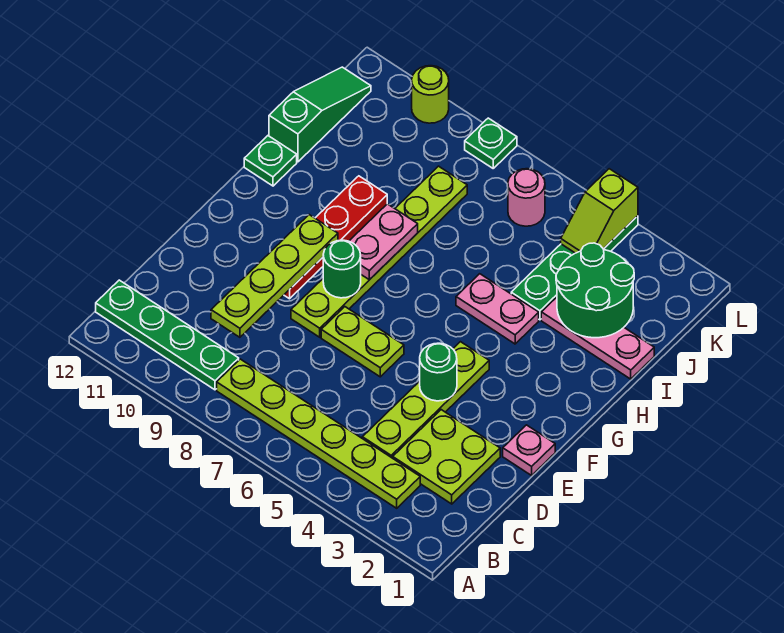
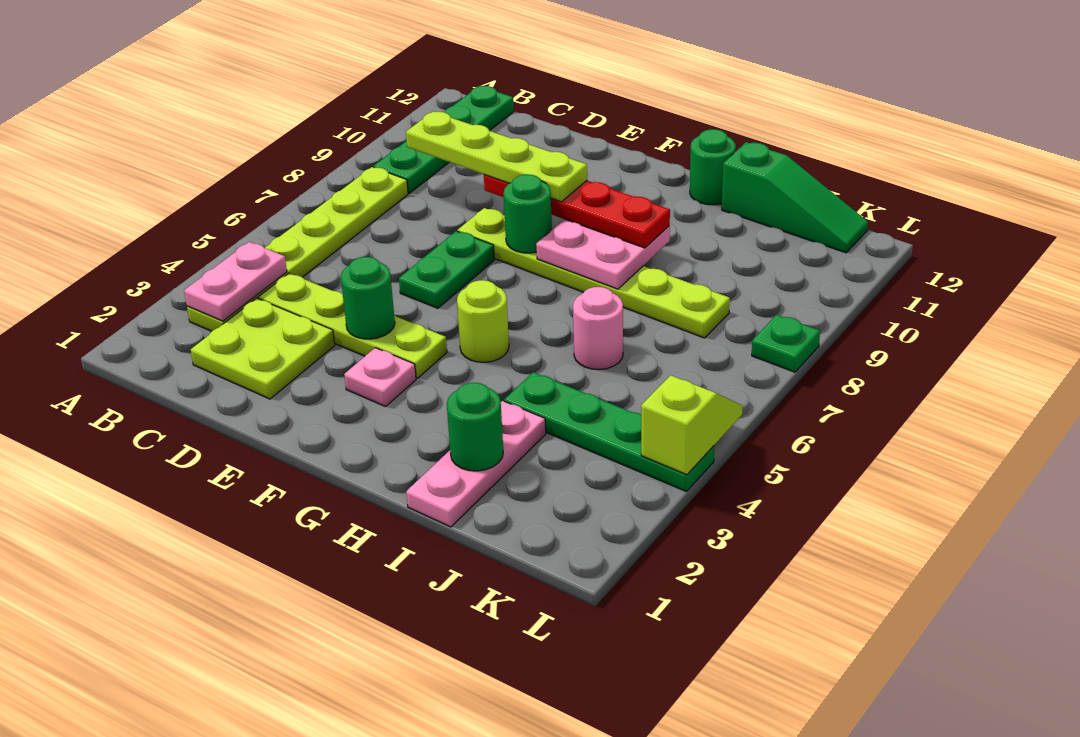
pink plate E1 level 1 -> pink plate F3 level 1
lime plate E6:E7 level 1 -> green plate E6:E7 level 1
pink plate H4:H5 level 1 -> pink plate B3:B4 level 2
green plate H12 level 1 -> green round brick H12 level 1
green round brick I2:J3 level 2 -> green round brick I2 level 2
lime slope K4:L4 level 2 top L -> lime slope L4:L5 level 2 top 4
pink round brick K6 level 1 -> pink round brick I6 level 1
lime round brick L10 level 1 -> lime round brick G5 level 1

